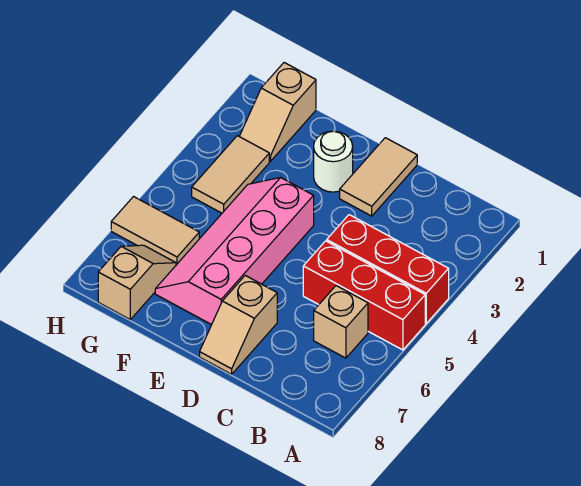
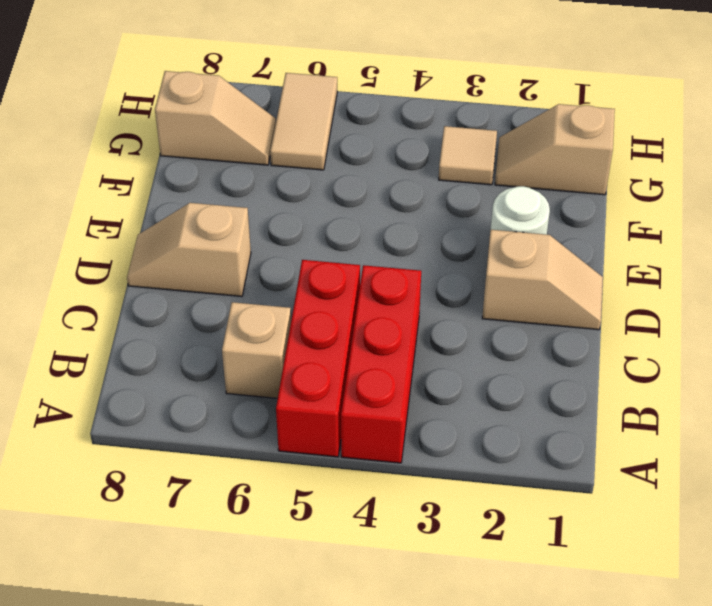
tan tile D1:D2 level 1 -> tan slope D1:D2 level 1 top 2
pink slope E4:F7 level 1 top E -> none
tan tile G3:G4 level 1 -> tan tile G3 level 1

